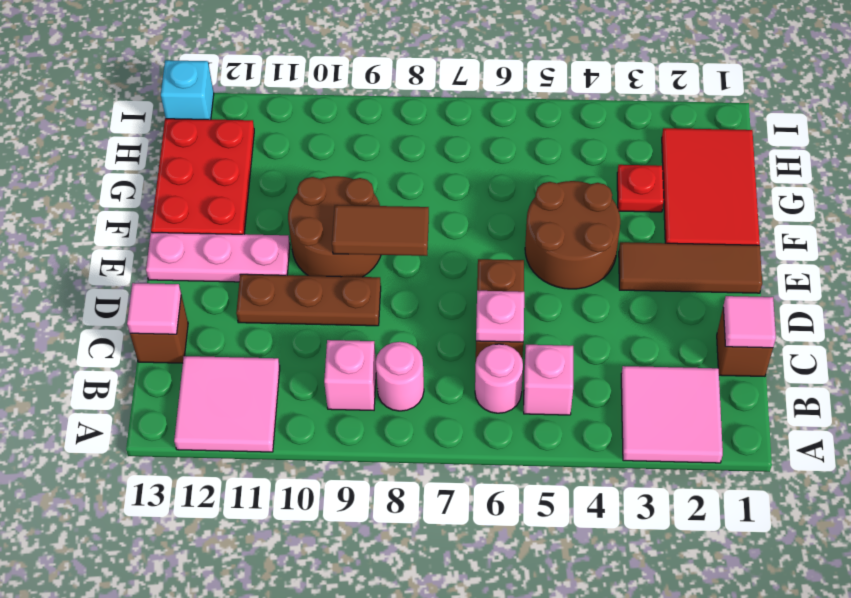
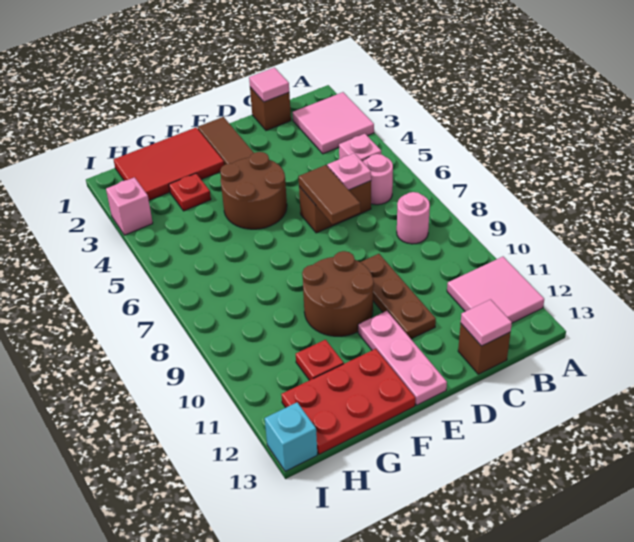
pink brick B9 level 1 -> pink brick I3 level 1
brown tile E8:E9 level 2 -> brown tile D6:D7 level 2
none -> red plate G11 level 1

